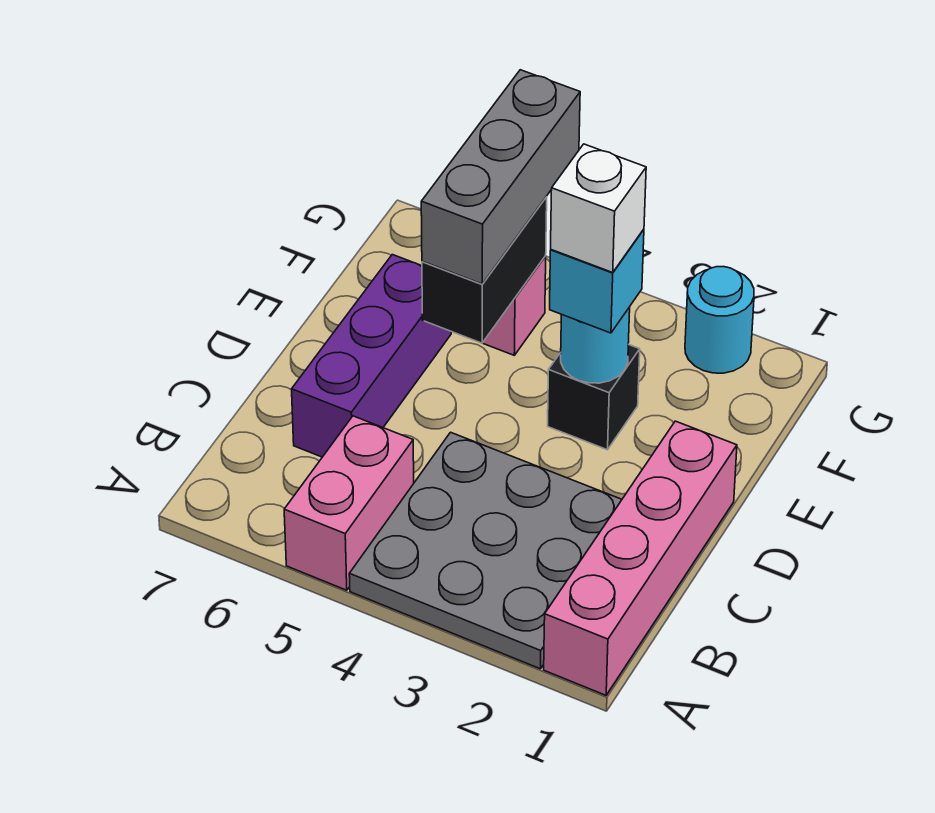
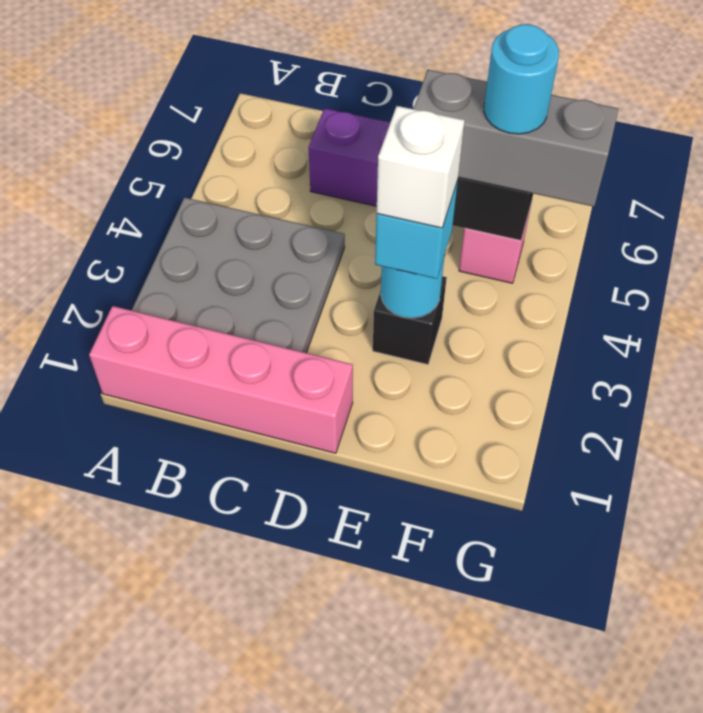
pink brick A5:B5 level 1 -> none
cyan round brick G2 level 1 -> cyan round brick F5 level 4

